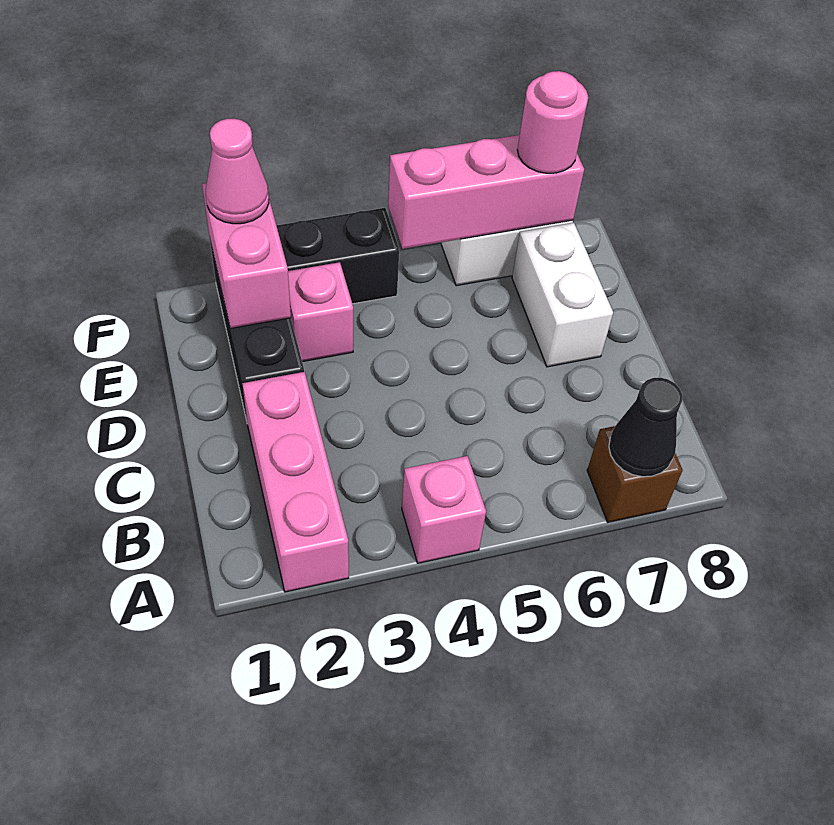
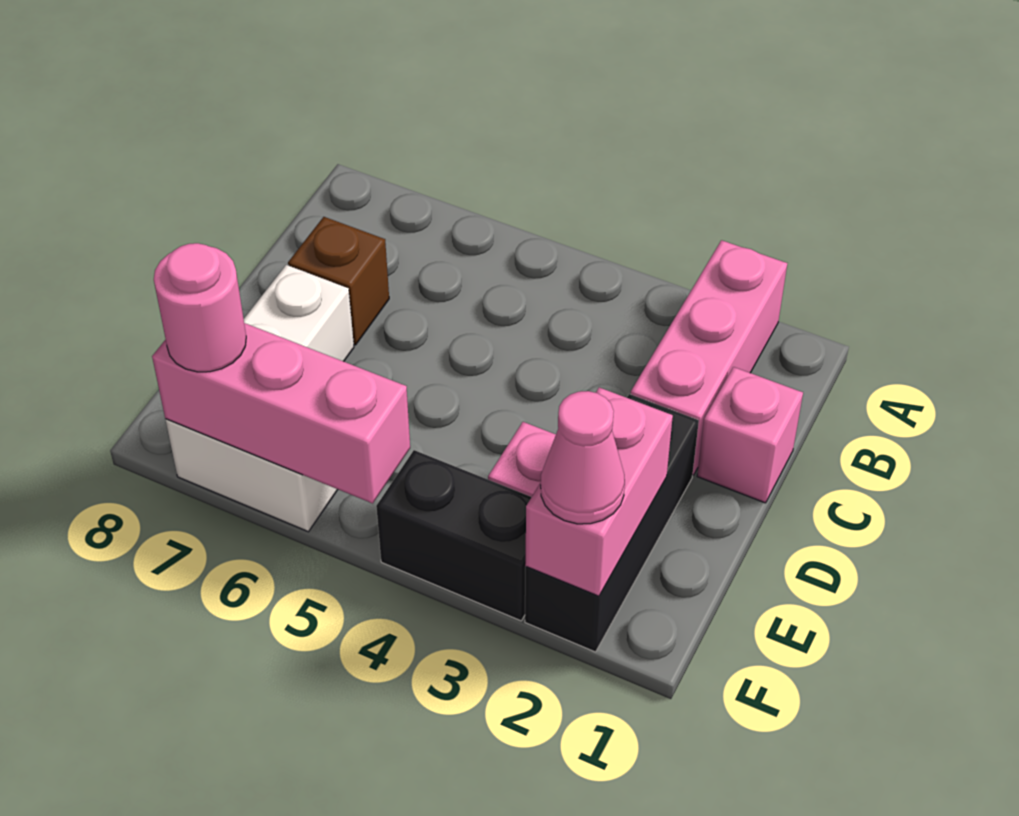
pink brick A4 level 1 -> pink brick C1 level 1
brown brick A7 level 1 -> brown brick C7 level 1
black cone A7 level 2 -> none

